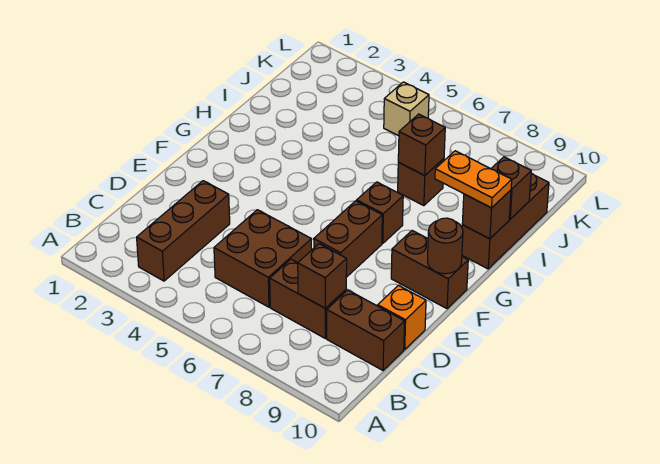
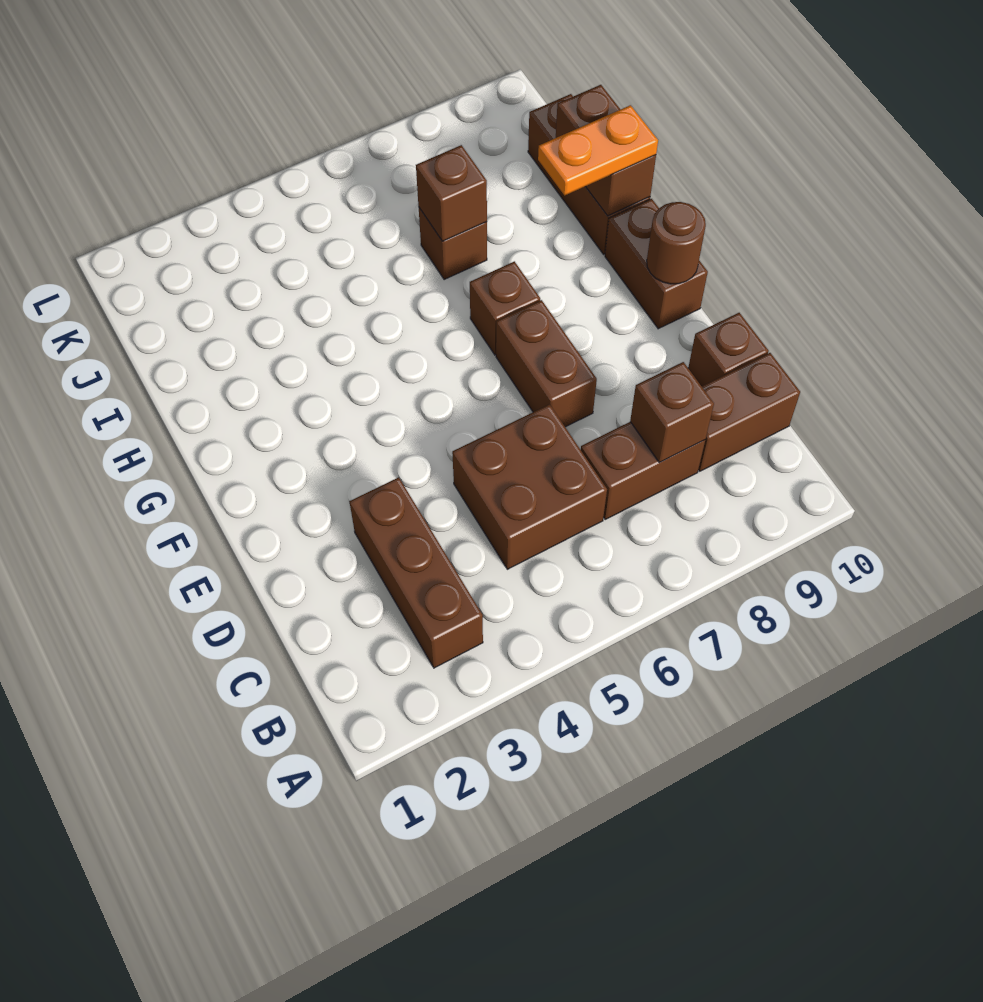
orange brick D10 level 1 -> brown brick D10 level 1
brown brick F9:F10 level 1 -> brown brick F10:G10 level 1
tan brick K5 level 1 -> none

